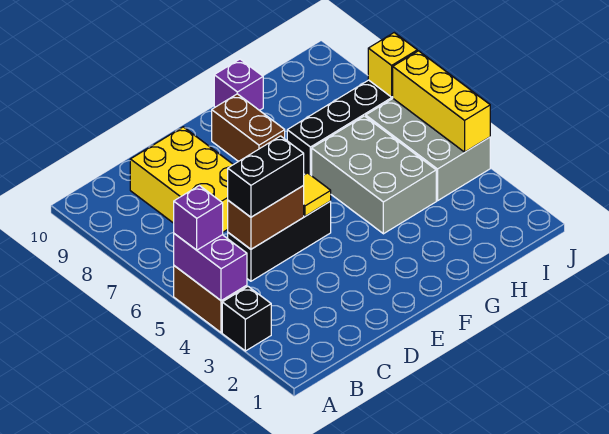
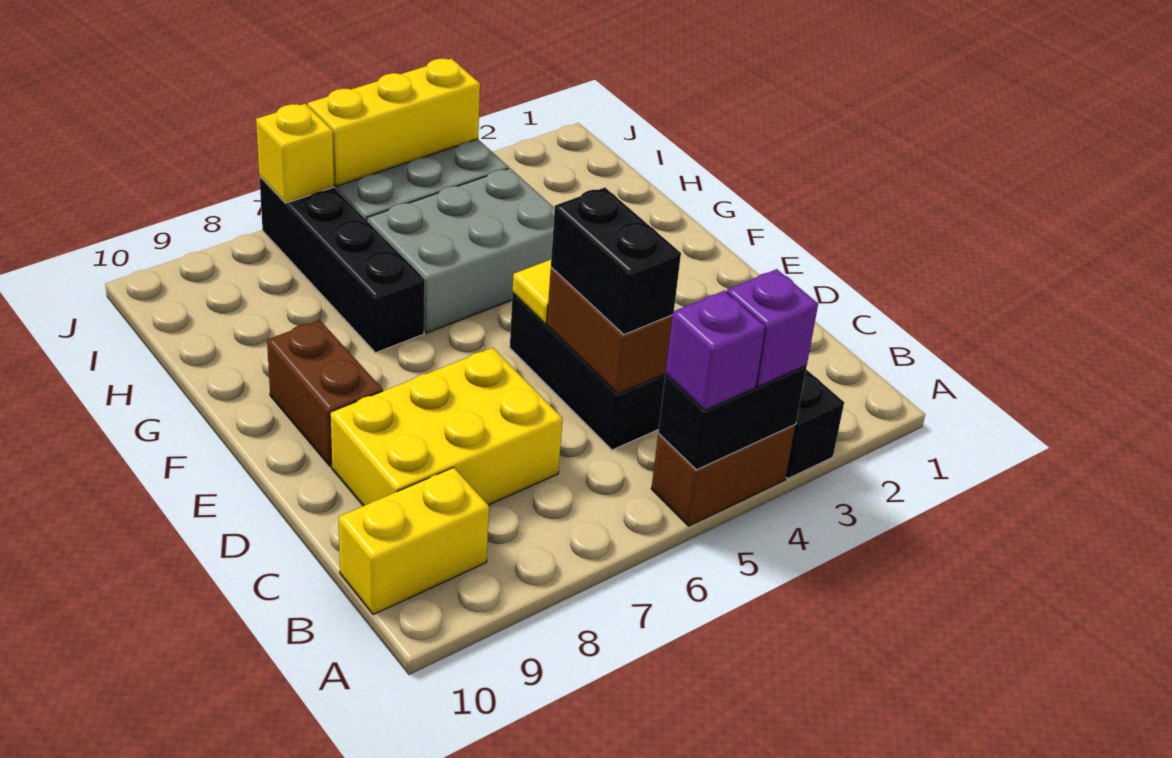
purple brick A4:A5 level 2 -> black brick A4:A5 level 2
none -> yellow brick B9:B10 level 1
brown brick F8:F9 level 1 -> brown brick E9:F9 level 1
purple brick G10 level 1 -> purple brick A4 level 3

